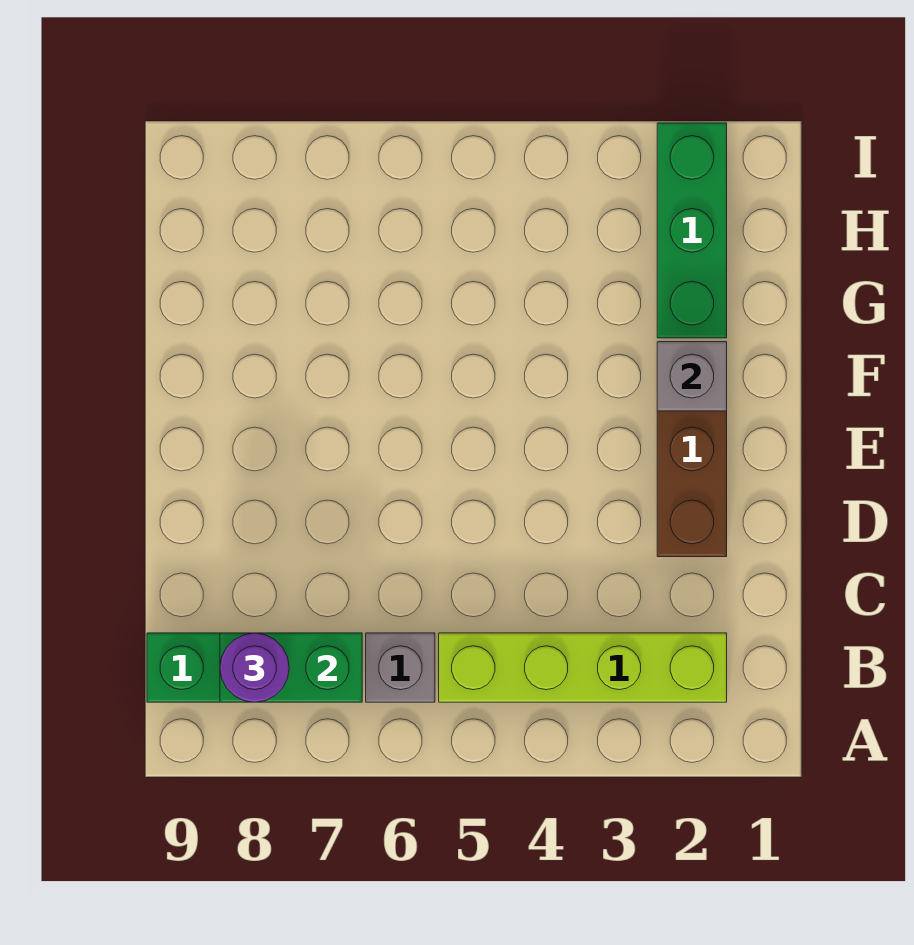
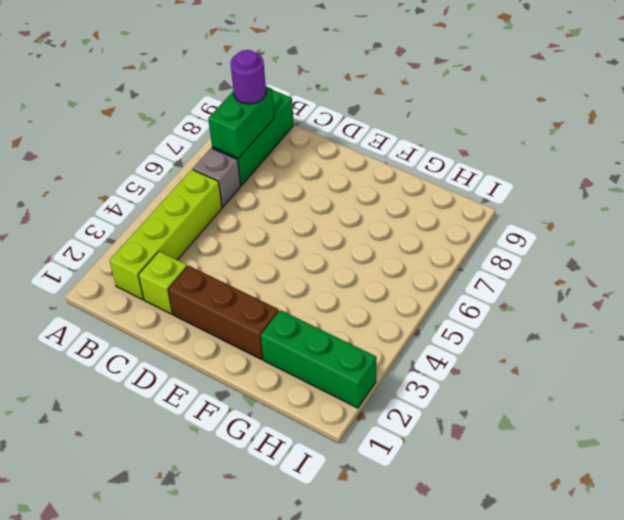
none -> lime brick C2 level 1
grey brick F2 level 2 -> none

